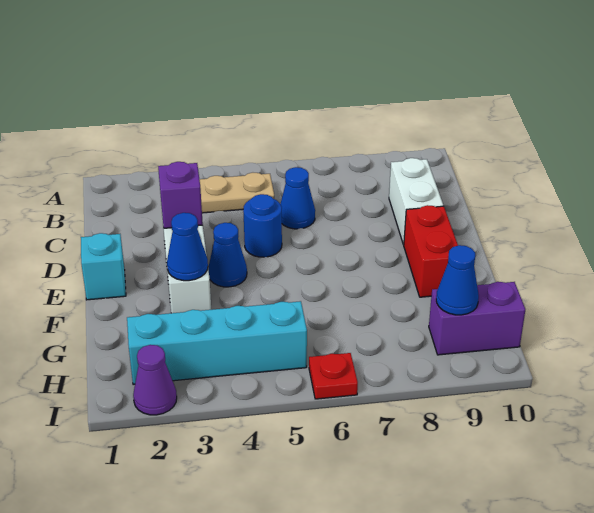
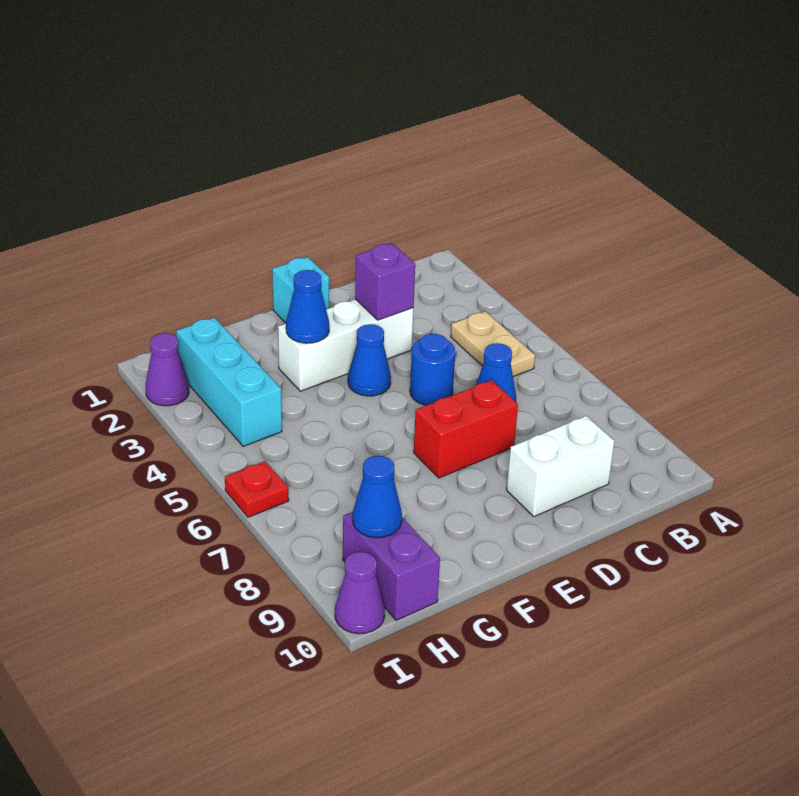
red brick E9:F9 level 1 -> red brick D7:E7 level 1
cyan brick H2:H5 level 1 -> cyan brick H2:H4 level 1
none -> purple cone I10 level 1

